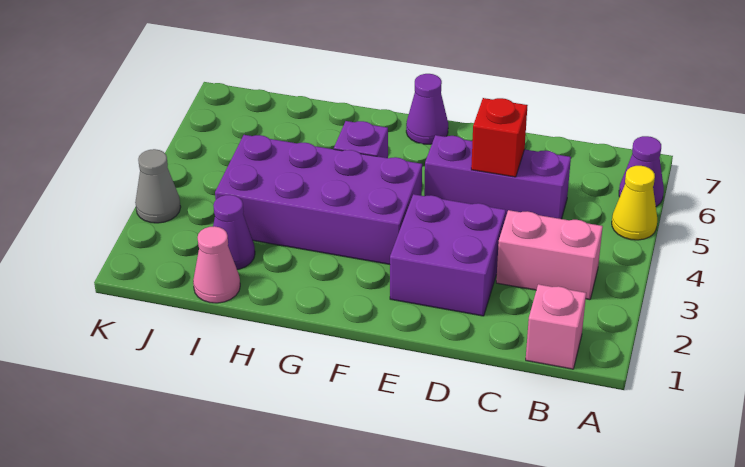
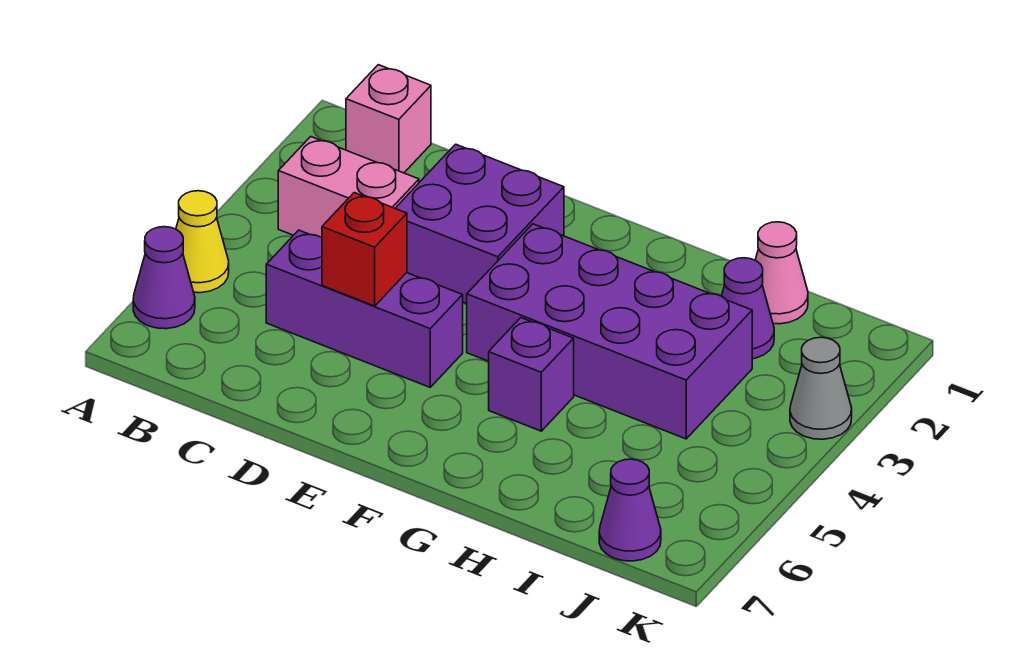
purple cone F7 level 1 -> purple cone J7 level 1

